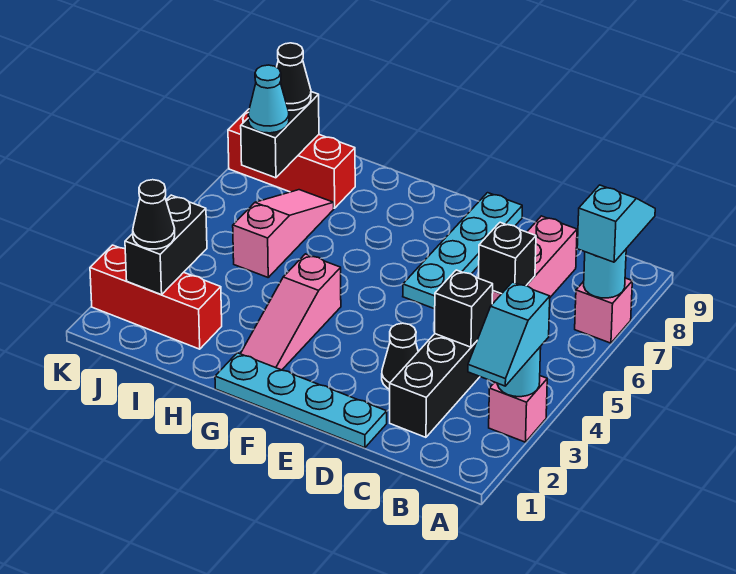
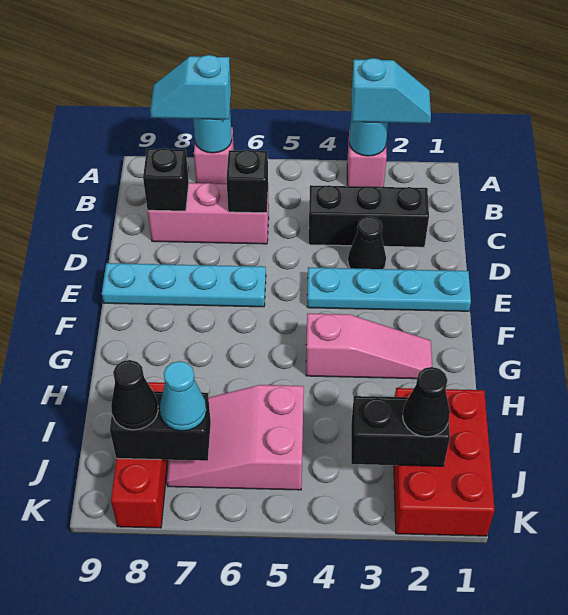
black brick C4 level 2 -> black brick C8 level 2
cyan plate D1:G1 level 1 -> cyan plate E1:E4 level 1
red brick I2:K2 level 1 -> red brick I1:K2 level 1
pink slope I5:I7 level 1 top 5 -> pink slope I5:J7 level 1 top 5

